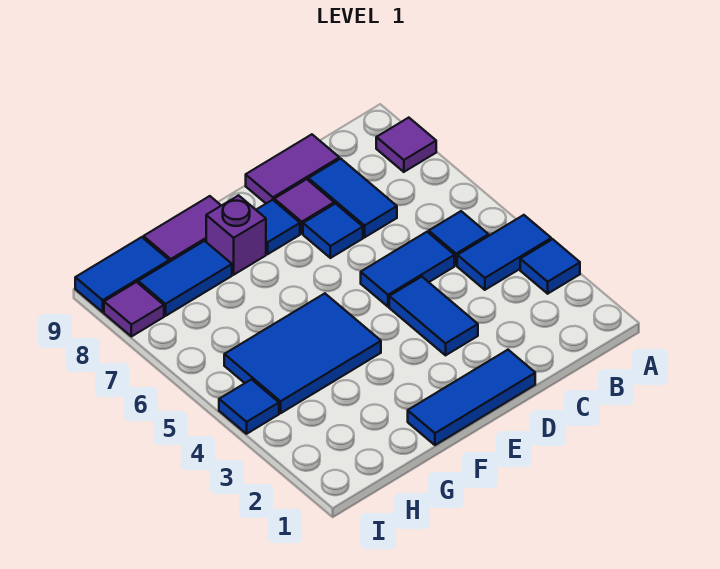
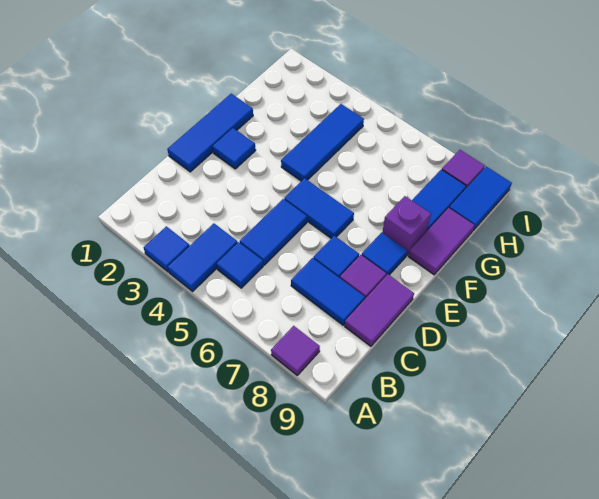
blue tile D3:D4 level 1 -> blue tile E5:E6 level 1
blue tile F4:H5 level 1 -> blue tile F4:H4 level 1
blue tile I4 level 1 -> blue tile E2 level 1

